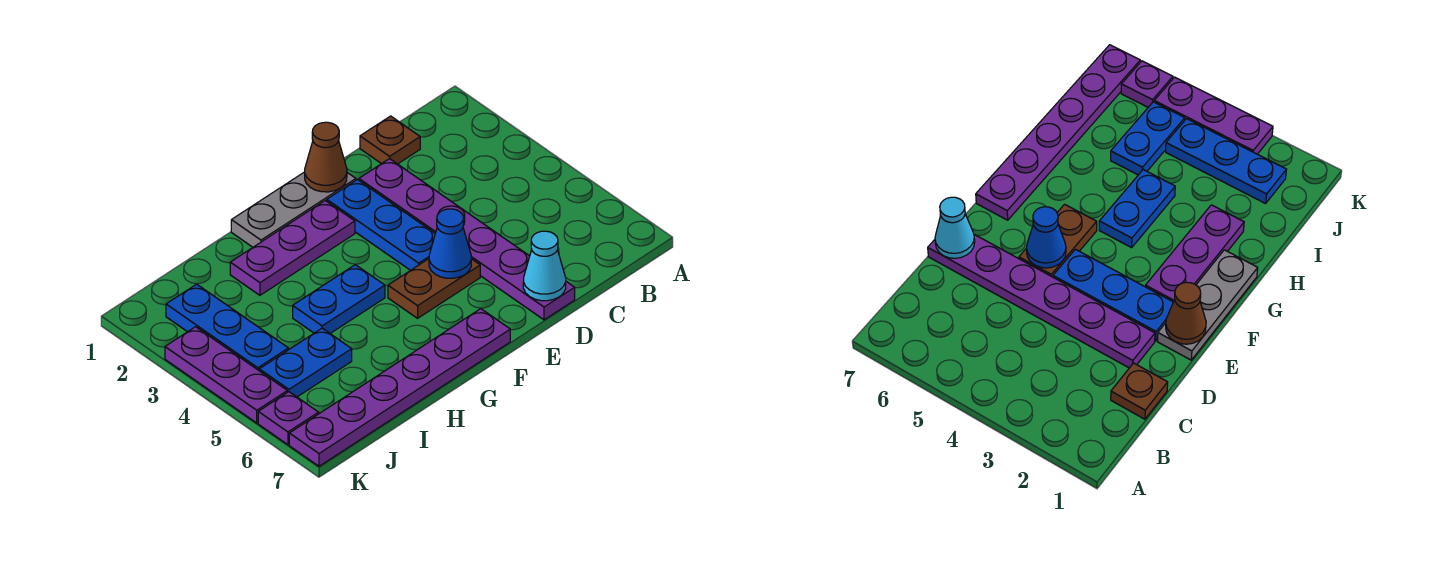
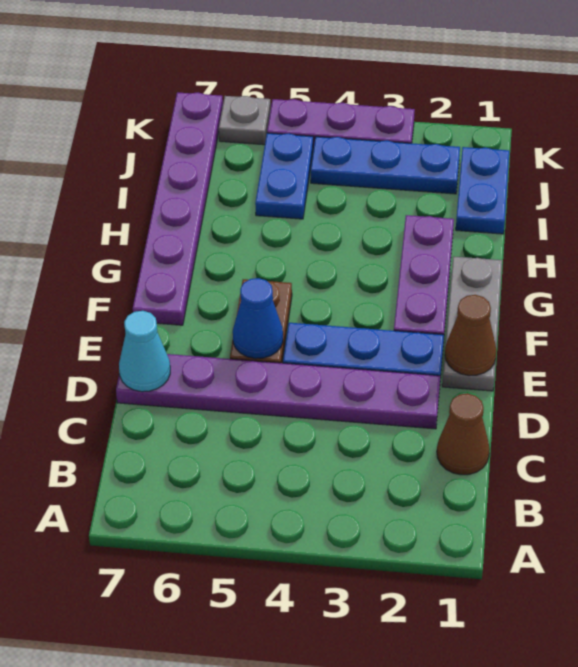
brown plate C1 level 1 -> brown cone C1 level 1
blue plate G4:H4 level 1 -> blue plate I1:J1 level 1
purple plate K6 level 1 -> grey plate K6 level 1

